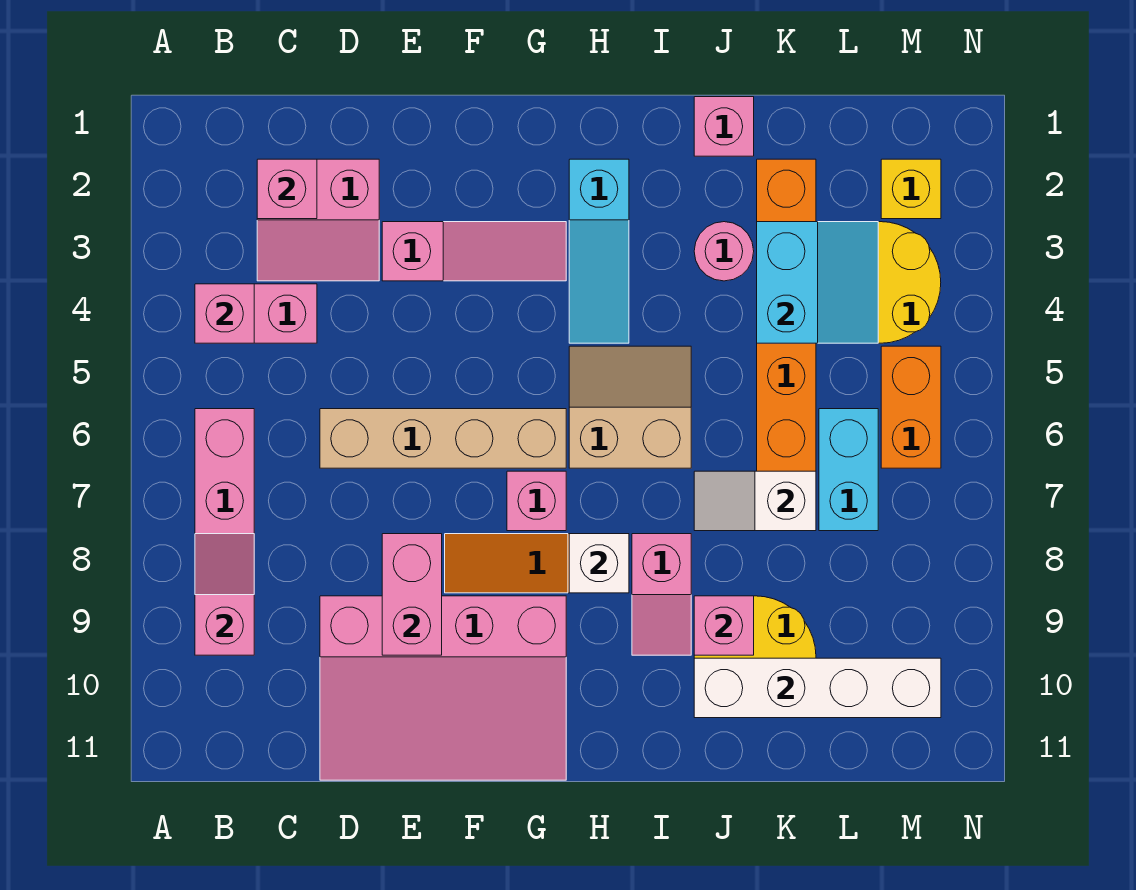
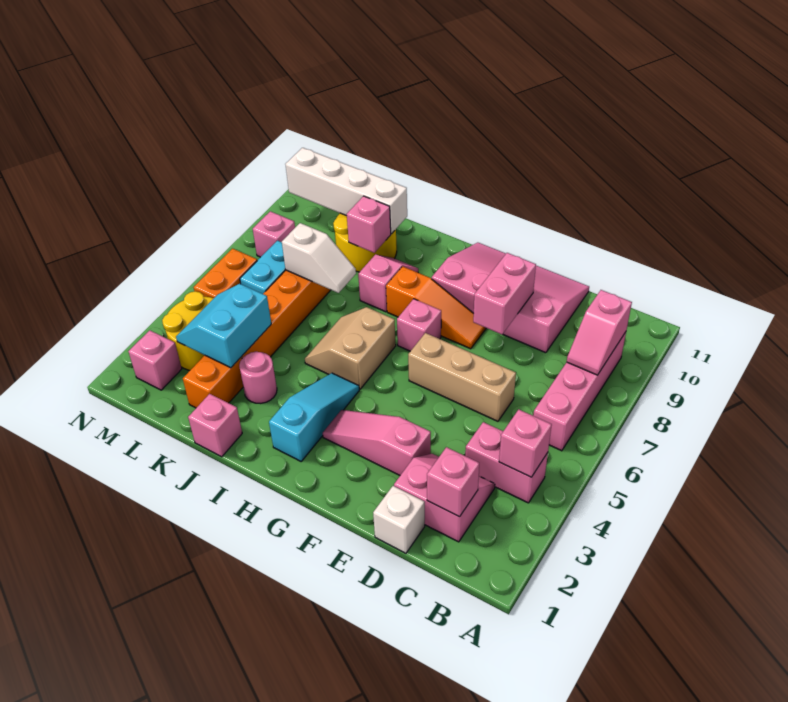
tan brick D6:G6 level 1 -> tan brick D6:F6 level 1
tan slope H5:I6 level 1 top 6 -> tan slope H5:I6 level 1 top H
white brick H8 level 2 -> white brick D1 level 1
yellow brick M2 level 1 -> pink brick M2 level 1
none -> pink brick M8 level 1

